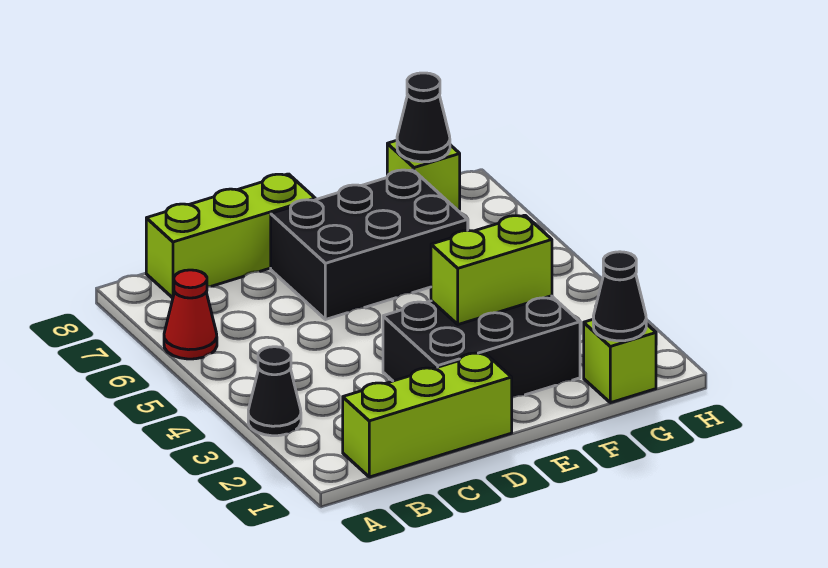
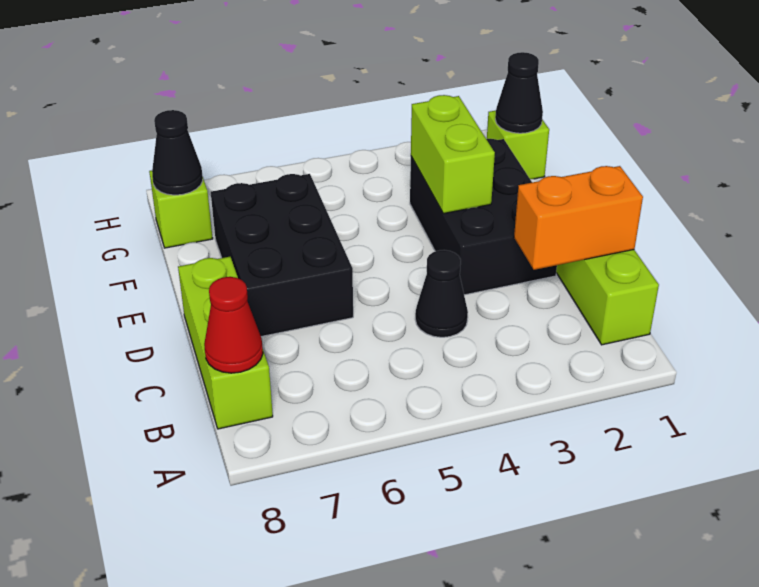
black cone A3 level 1 -> black cone C4 level 1
red cone A6 level 1 -> red cone B8 level 2
none -> orange brick C1:C2 level 2

